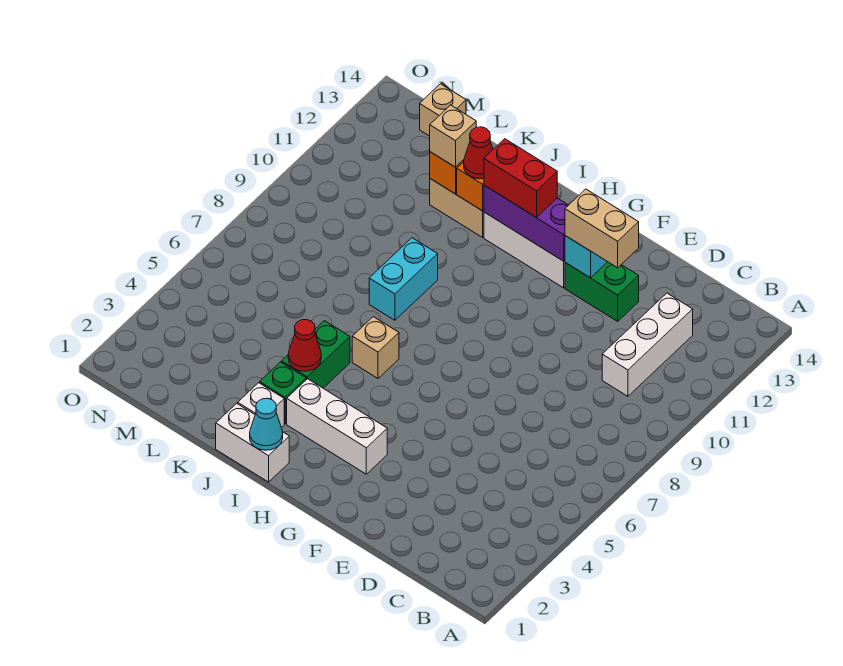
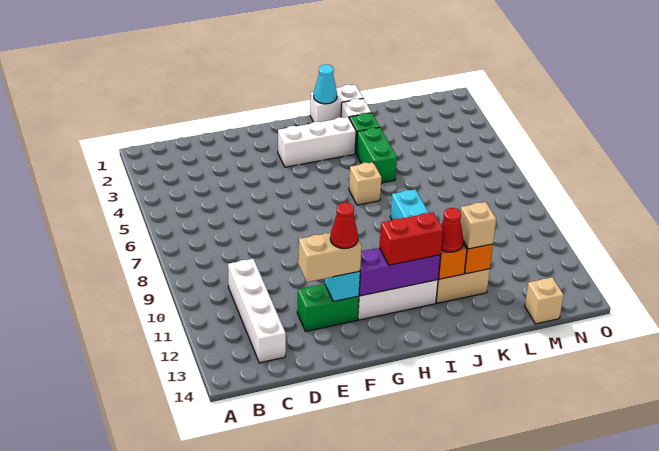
white brick C10:C12 level 1 -> white brick C10:C13 level 1
red cone J4 level 2 -> red cone F12 level 4

